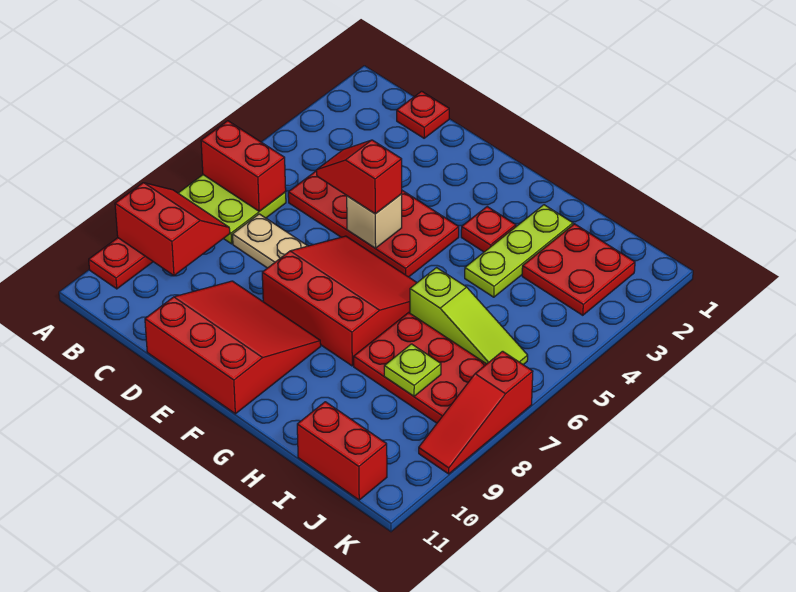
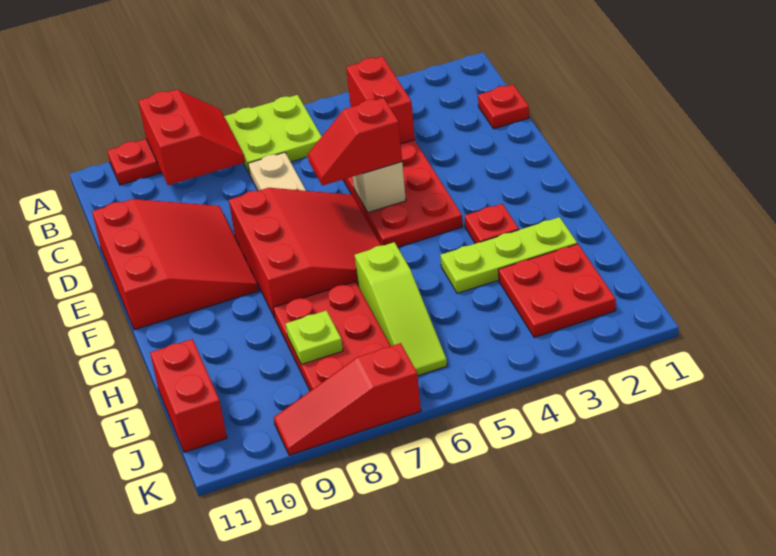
red brick A6:B6 level 2 -> red brick B4:C4 level 2
red slope D5:E5 level 3 top E -> red slope E5:E6 level 3 top 5

